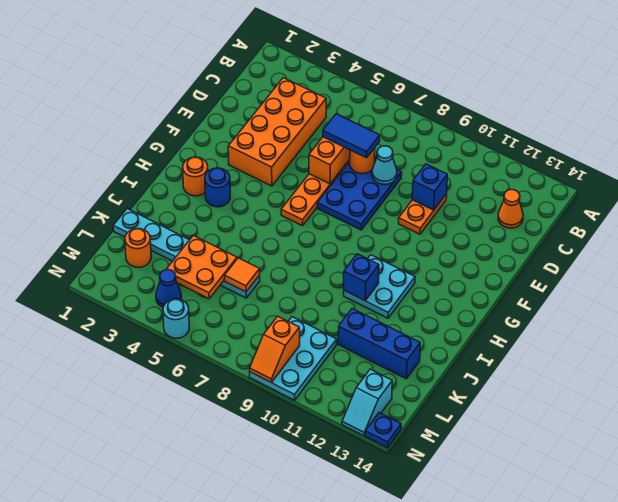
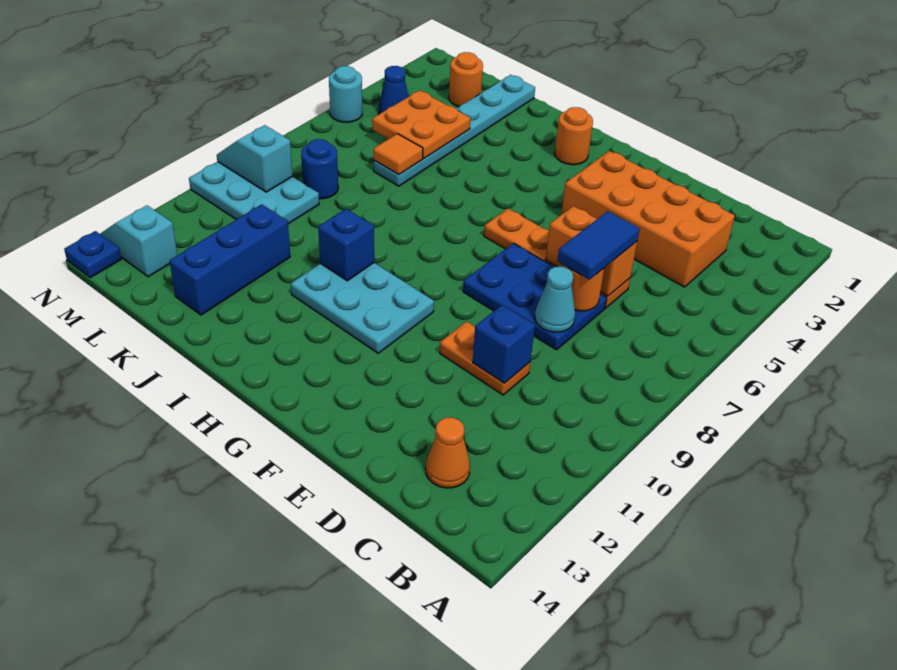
blue round brick H3 level 1 -> blue round brick L8 level 1
cyan plate H10:I11 level 1 -> cyan plate G10:I11 level 1
orange slope M9:N9 level 2 top M -> cyan slope M9:N9 level 2 top M

